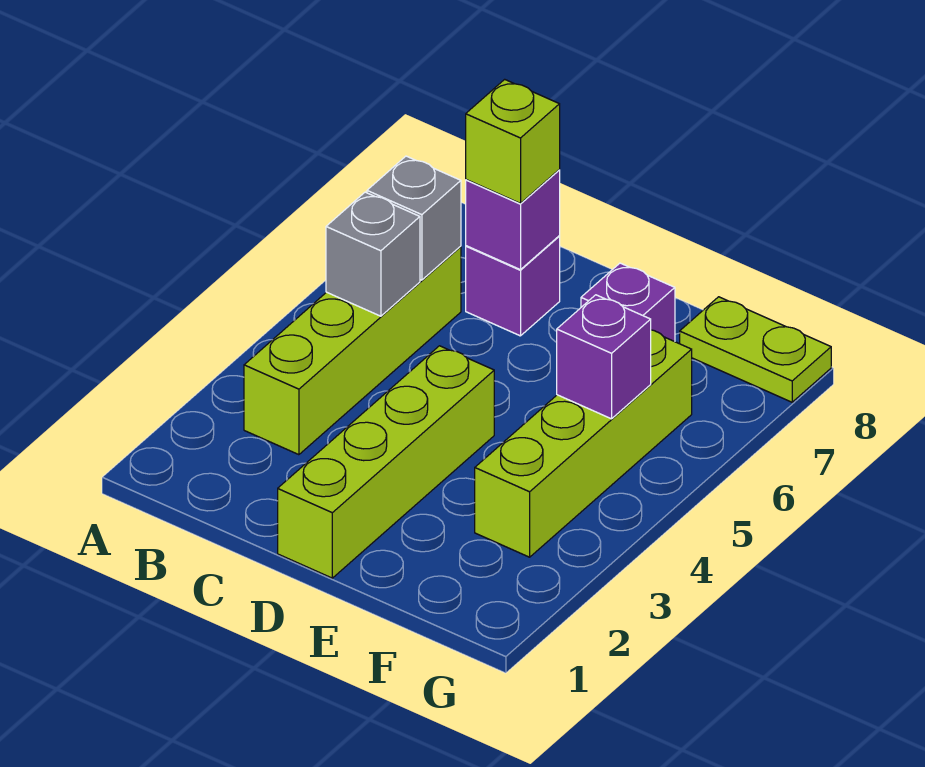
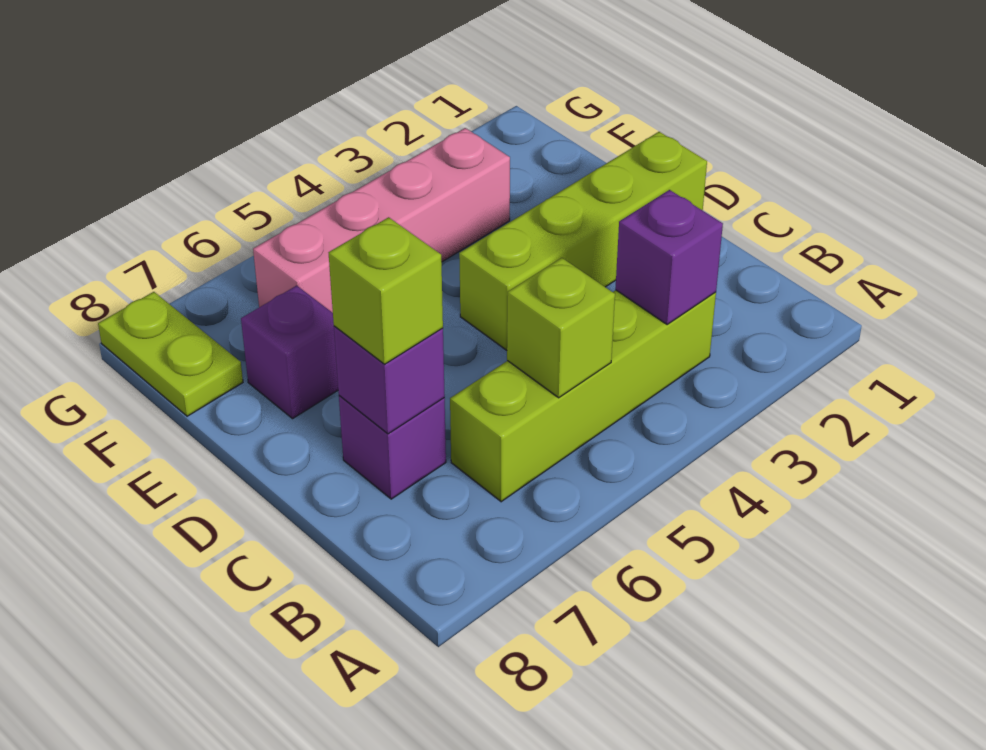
grey brick B5 level 2 -> lime brick B5 level 2
grey brick B6 level 2 -> none
lime brick F3:F6 level 1 -> pink brick F3:F6 level 1
purple brick F5 level 2 -> purple brick B3 level 2

